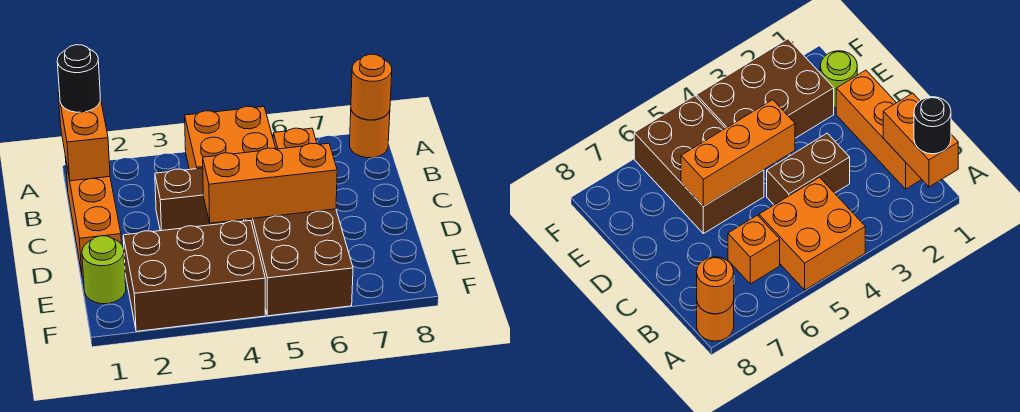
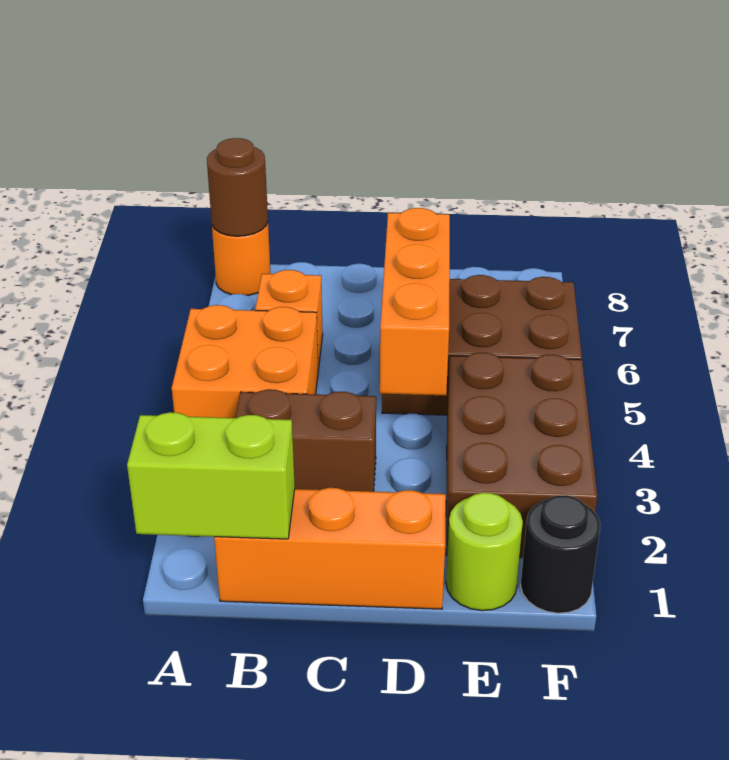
orange brick A1:B1 level 2 -> lime brick A1:B1 level 2
black round brick A1 level 3 -> black round brick F1 level 1
orange round brick A8 level 2 -> brown round brick A8 level 2
brown brick C3:C4 level 1 -> brown brick B3:C3 level 1

